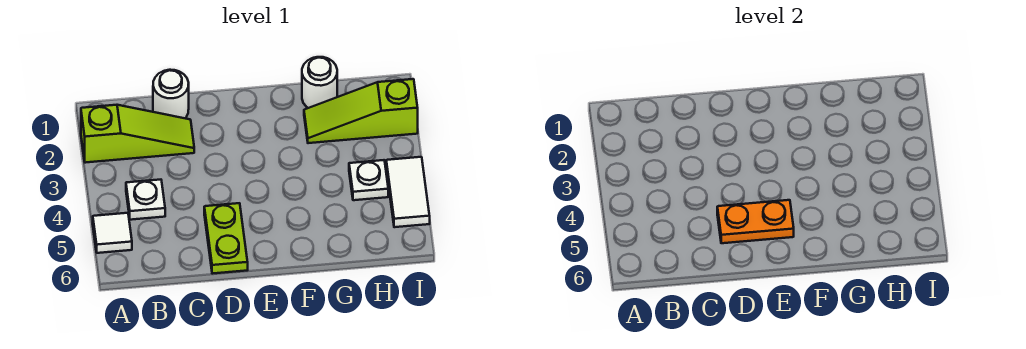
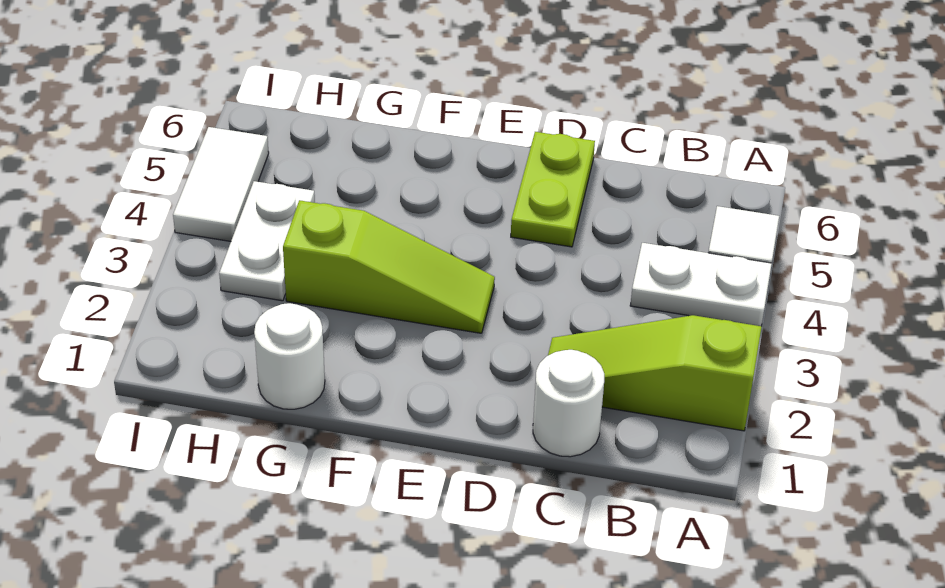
white plate B4 level 1 -> white plate A4:B4 level 1
orange plate D5:E5 level 2 -> none
lime slope G2:I2 level 1 top I -> lime slope E3:G3 level 1 top G
white plate H4 level 1 -> white plate H3:H4 level 1

